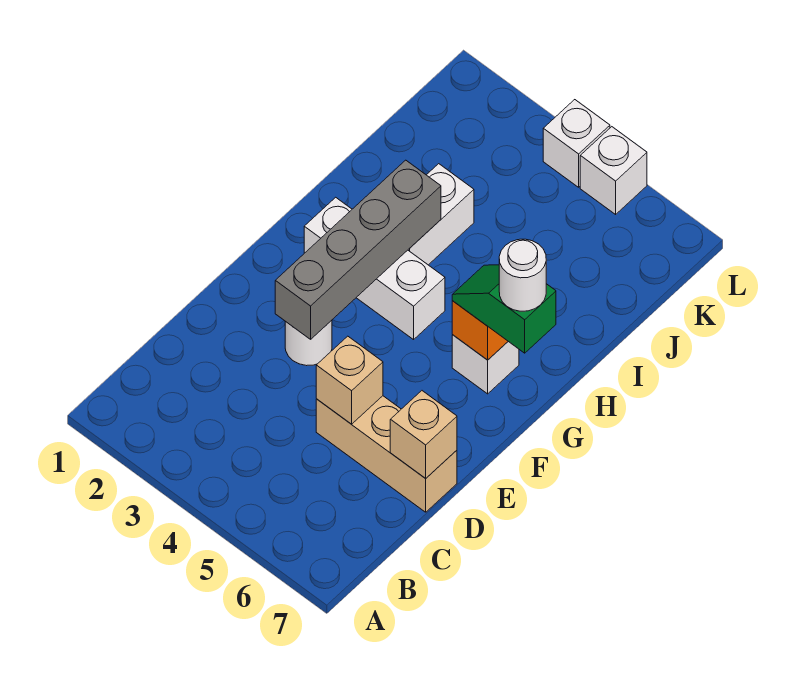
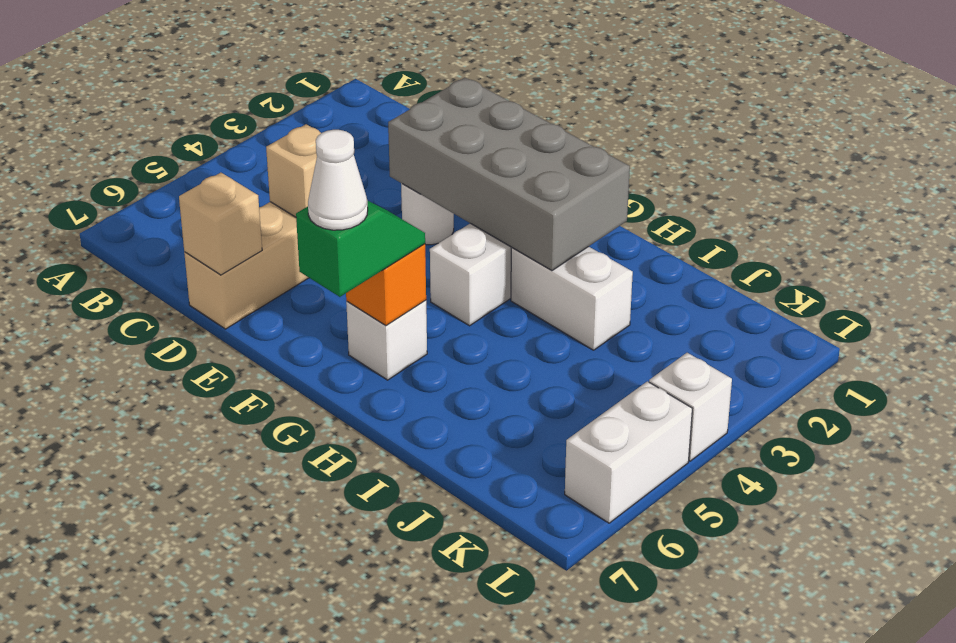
grey brick E3:H3 level 2 -> grey brick E2:H3 level 2
white round brick G7 level 4 -> white cone G7 level 4
white brick L5 level 1 -> white brick L5:L6 level 1

